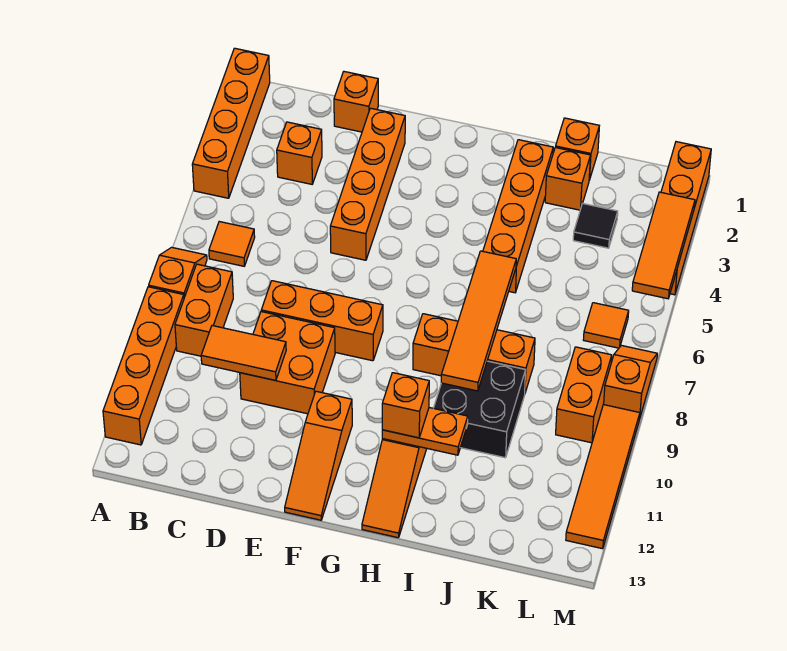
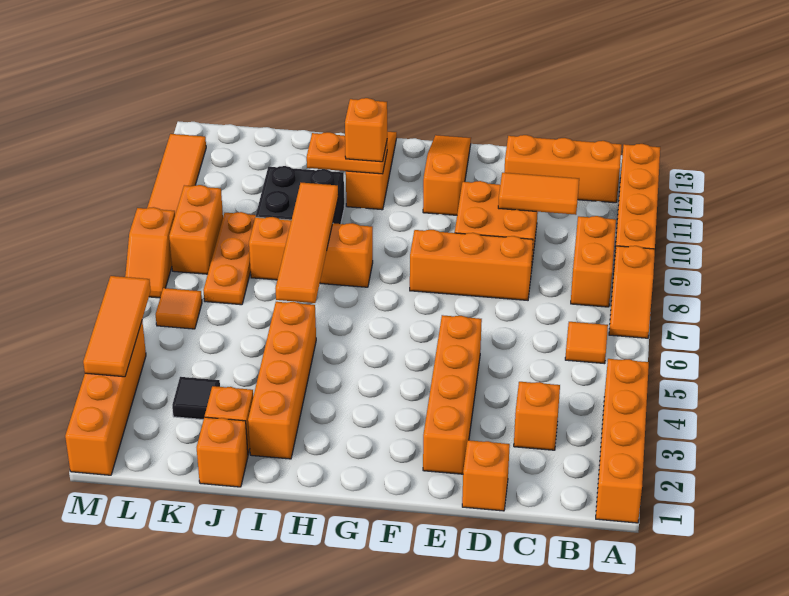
none -> orange brick B12:D12 level 1
none -> orange plate K7:K9 level 1

